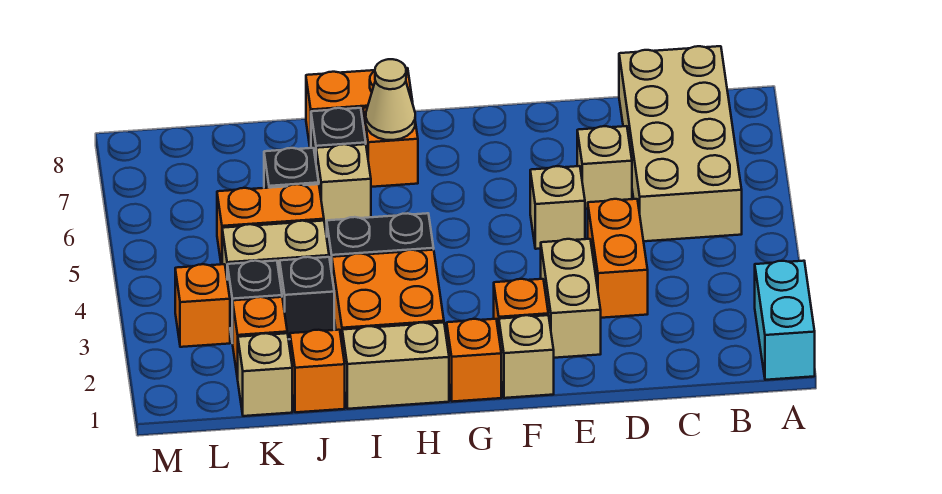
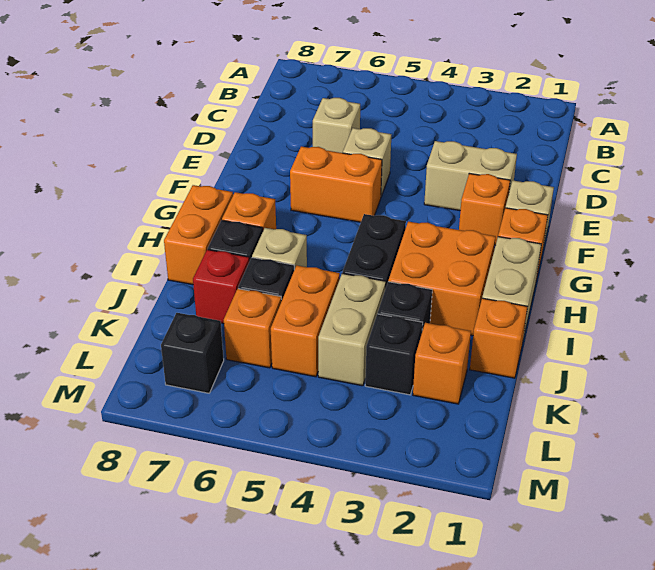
cyan brick A1:A2 level 1 -> none
tan brick B5:C8 level 1 -> none
orange brick D3:D4 level 1 -> orange brick F5:F6 level 1
tan cone H7 level 2 -> none
none -> red brick J7 level 1
tan brick K1 level 1 -> none
orange brick L3 level 1 -> orange brick K6 level 1
none -> black brick L7 level 1

